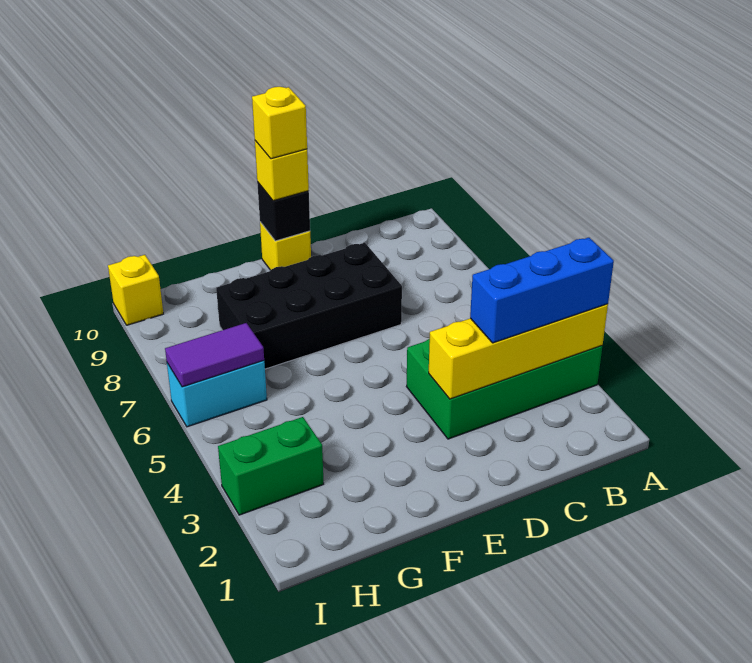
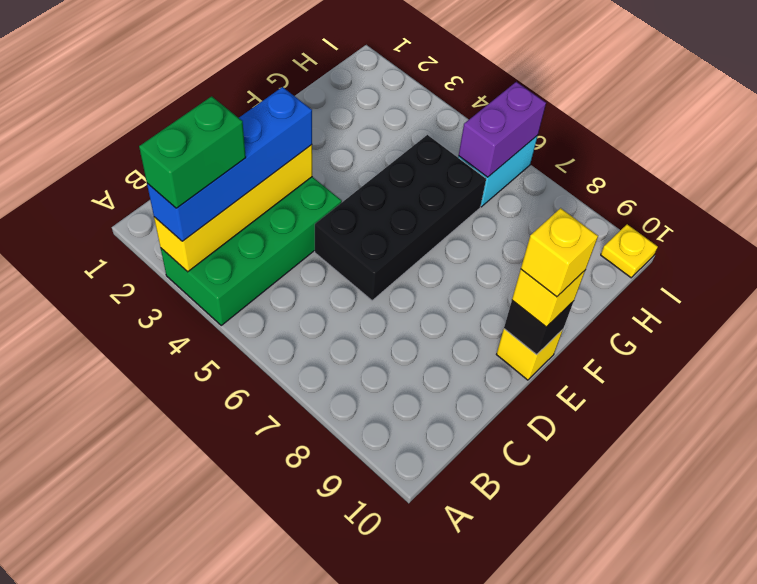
blue brick A3:C3 level 3 -> blue brick A3:D3 level 3
black brick D7:G8 level 1 -> black brick D5:G6 level 1
green brick H3:I3 level 1 -> green brick A3:B3 level 4
purple tile H6:I6 level 2 -> purple brick H6:I6 level 2
yellow brick I10 level 1 -> yellow plate I10 level 1

